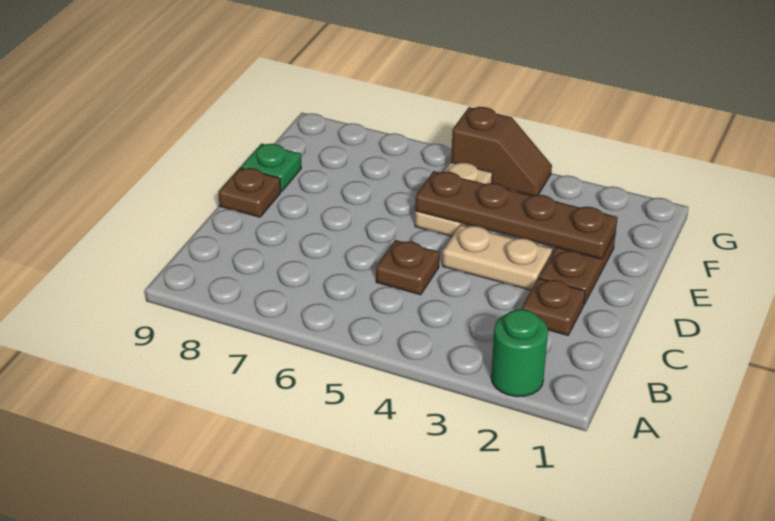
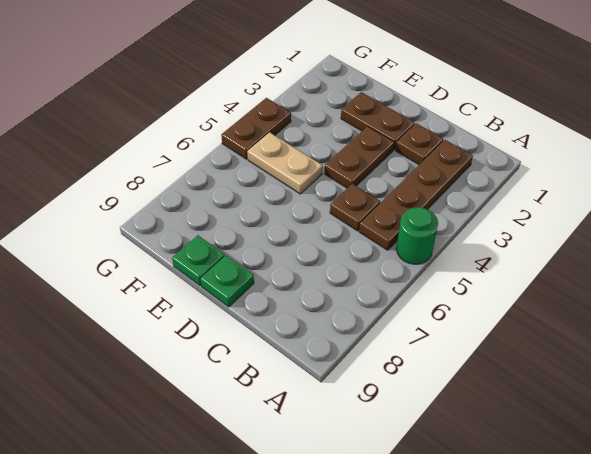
green round brick A2 level 1 -> green round brick A5 level 1
tan plate D3:D4 level 1 -> brown plate D3:D4 level 1
brown plate D9 level 1 -> green plate D9 level 1
brown plate E2:E5 level 2 -> brown plate B2:B5 level 1
brown slope G4:G5 level 1 top 5 -> brown plate G4:G5 level 1

